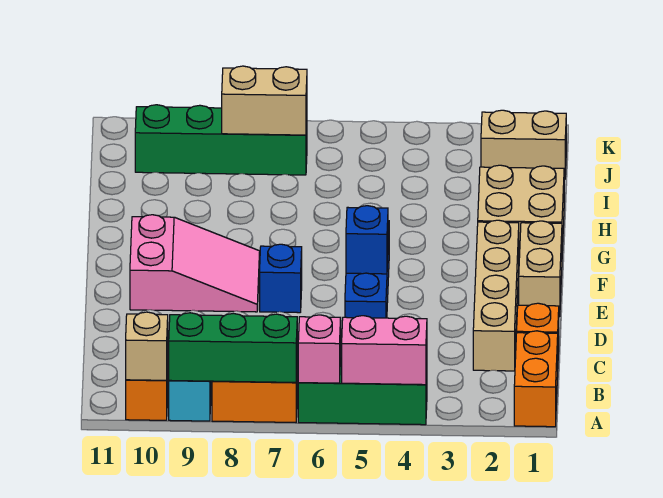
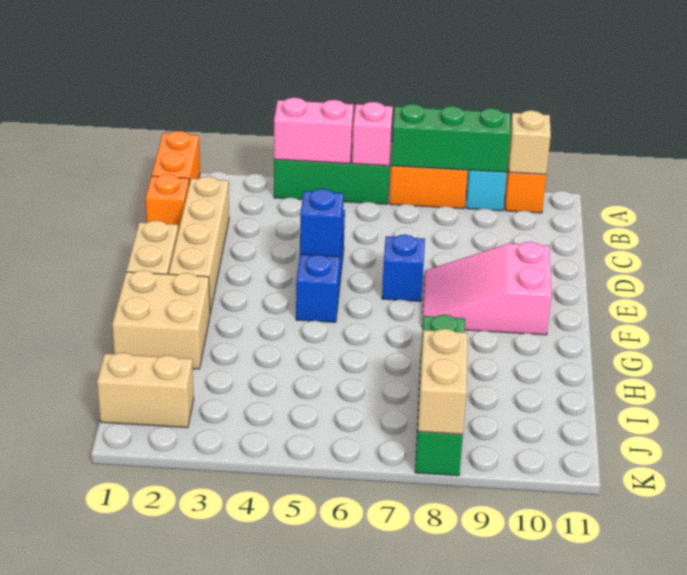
green brick J7:J10 level 1 -> green brick H8:K8 level 1
tan brick J7:J8 level 2 -> tan brick J8:K8 level 2

